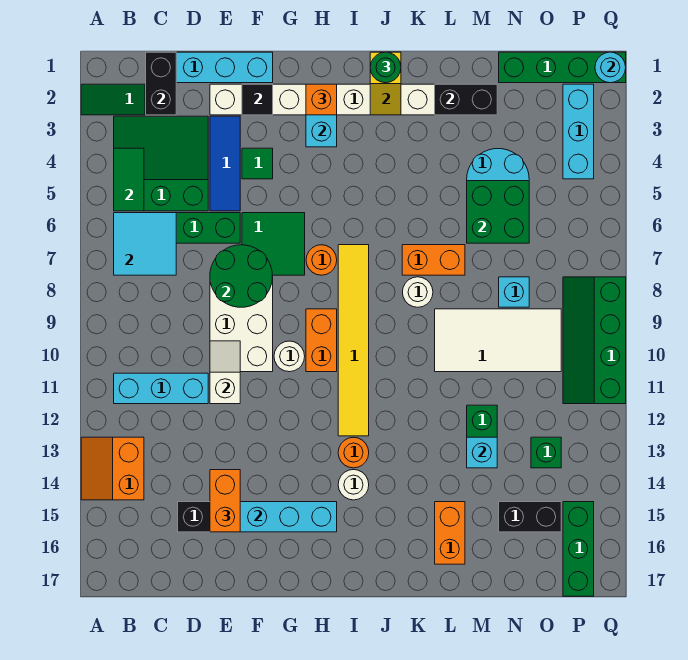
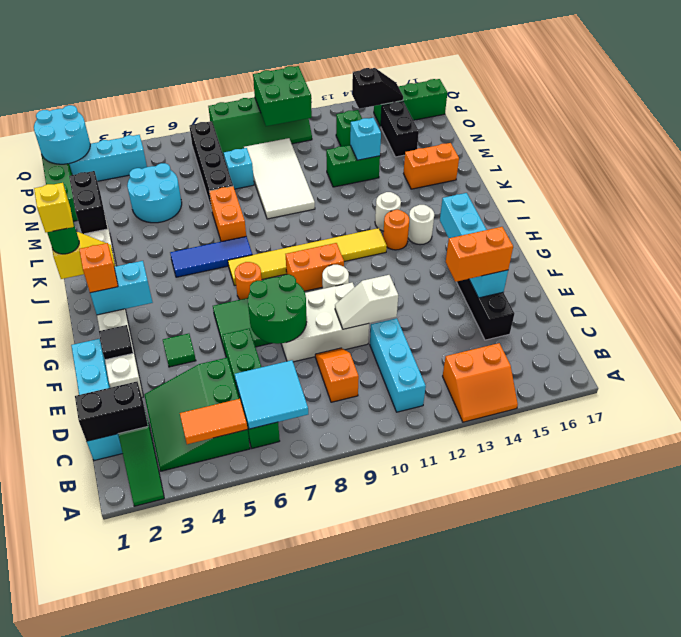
green tile B4:B5 level 2 -> orange tile B4:B5 level 2
none -> orange slope C9:D9 level 1 top C
blue tile E3:E5 level 1 -> blue tile J5:J7 level 1
none -> yellow brick J1 level 4
white round brick K8 level 1 -> white round brick J13 level 1
green brick M5:N6 level 2 -> green brick P10:Q11 level 2
none -> black brick M7:P7 level 1
none -> black slope P14:P15 level 2 top 14
cyan round brick Q1 level 2 -> cyan round brick P1:Q2 level 2

